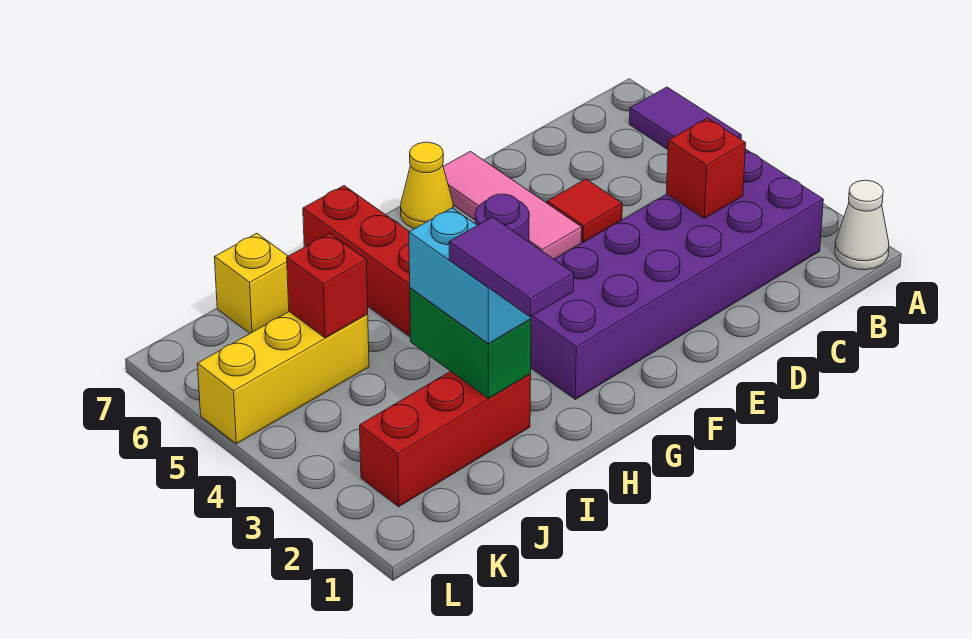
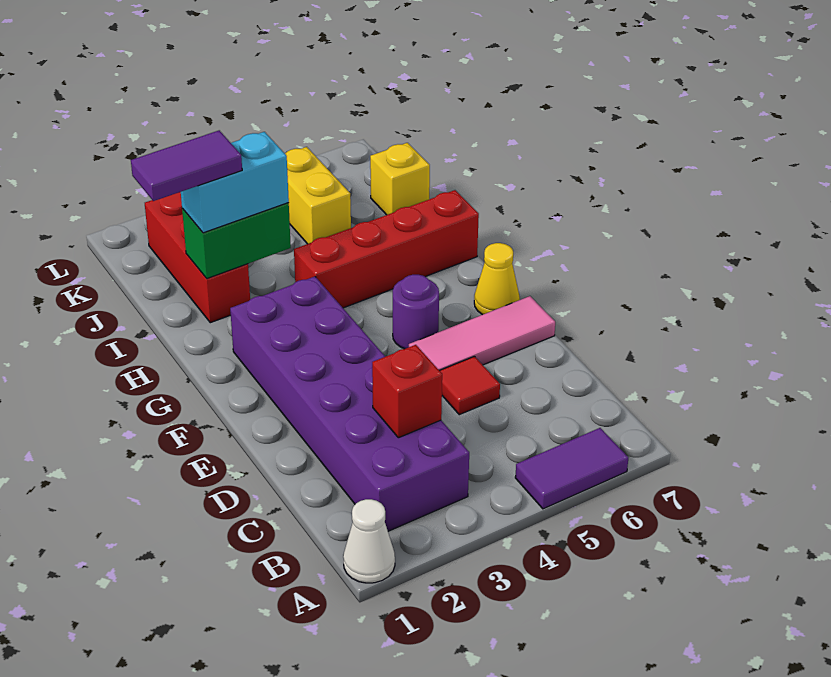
yellow brick J5:L5 level 1 -> yellow brick J5:K5 level 1
red brick J5 level 2 -> none

